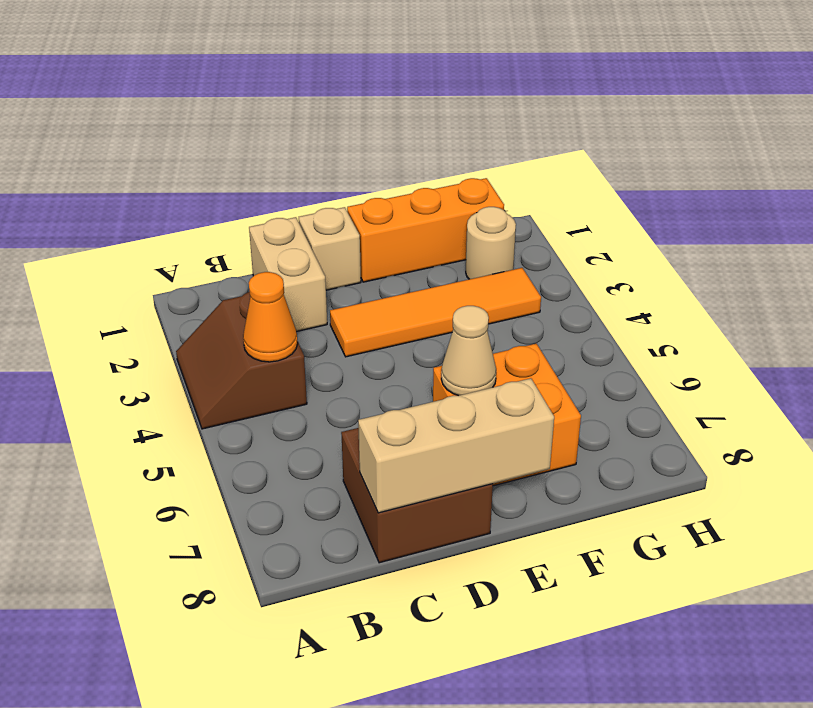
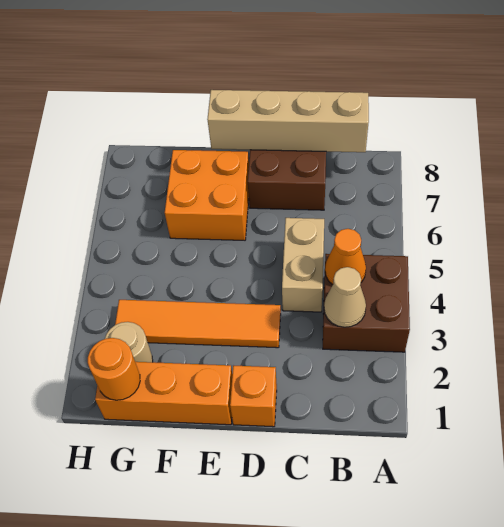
brown slope A3:B4 level 1 top B -> brown brick A3:B4 level 1
tan brick C1:C2 level 1 -> tan brick C4:C5 level 1
tan brick C8:E8 level 2 -> tan brick B8:E8 level 2
tan brick D1 level 1 -> orange brick D1 level 1
tan cone E6 level 2 -> tan cone B3 level 2
none -> orange round brick G1 level 2

